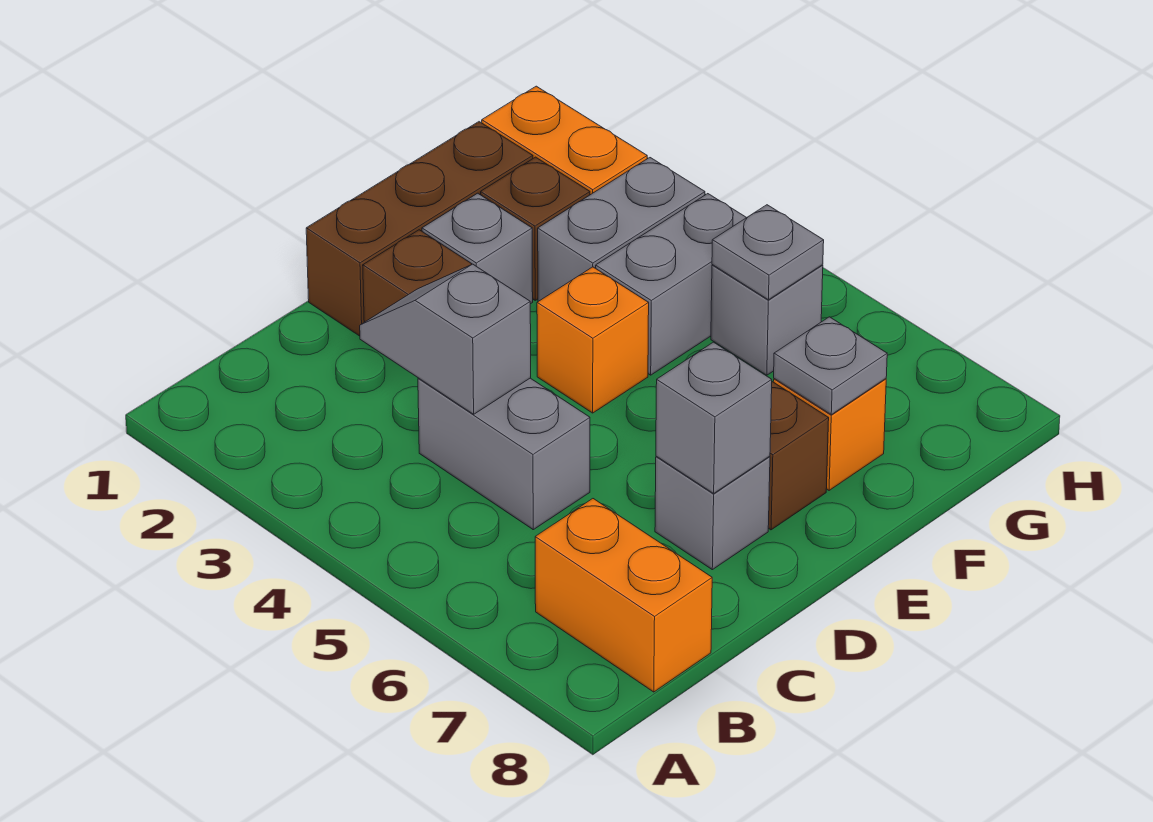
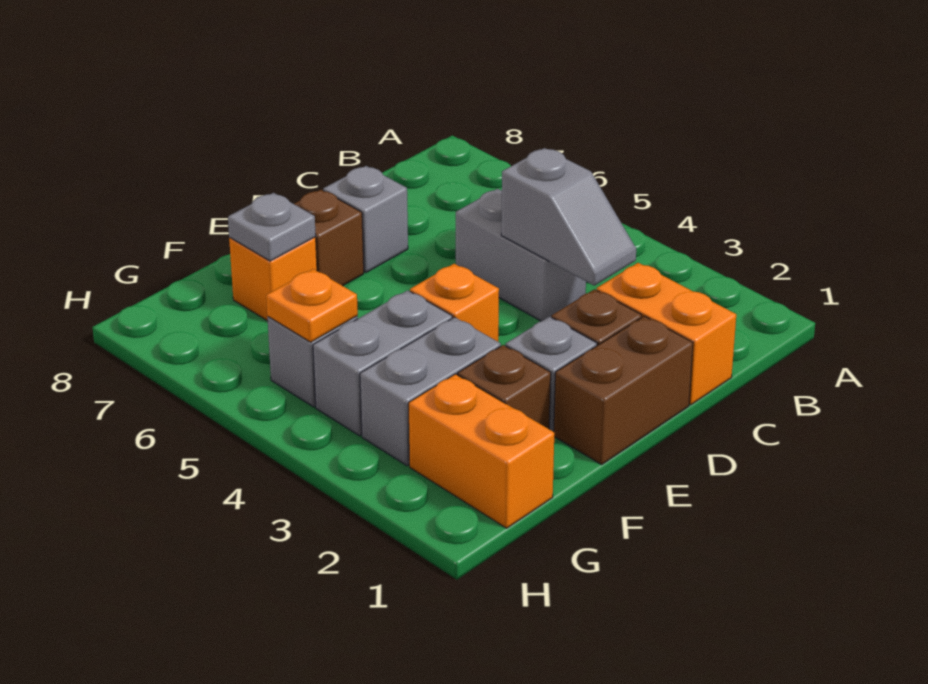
orange brick B7:B8 level 1 -> orange brick C1:C2 level 1
brown brick D1:F1 level 1 -> brown brick D1:E1 level 1
grey brick D7 level 2 -> none
grey plate G5 level 2 -> orange plate G5 level 2

